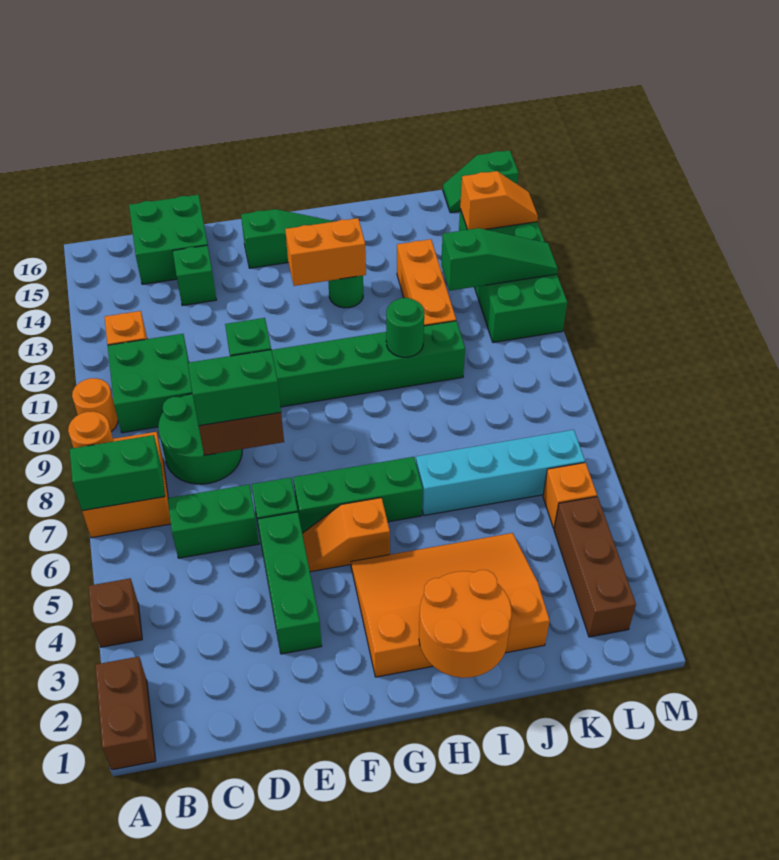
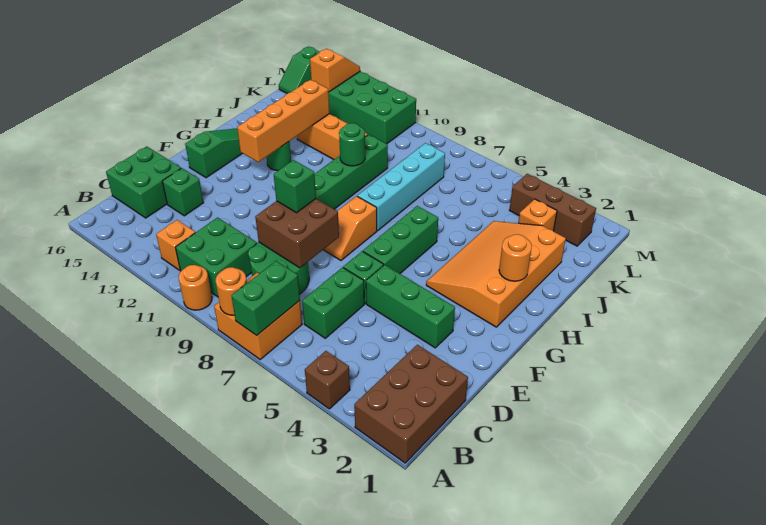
brown brick A1:A2 level 1 -> brown brick A1:C2 level 1
green brick D8:E8 level 3 -> none
orange slope F5:G5 level 1 top G -> orange slope F8:G8 level 1 top G
orange brick G13:H13 level 2 -> orange brick G13:J13 level 2
orange round brick H1:I2 level 2 -> orange round brick H2 level 2
cyan brick I6:L6 level 1 -> cyan brick H8:K8 level 1
green slope K12:M12 level 2 top K -> none
orange brick L5 level 1 -> orange brick K3 level 1

